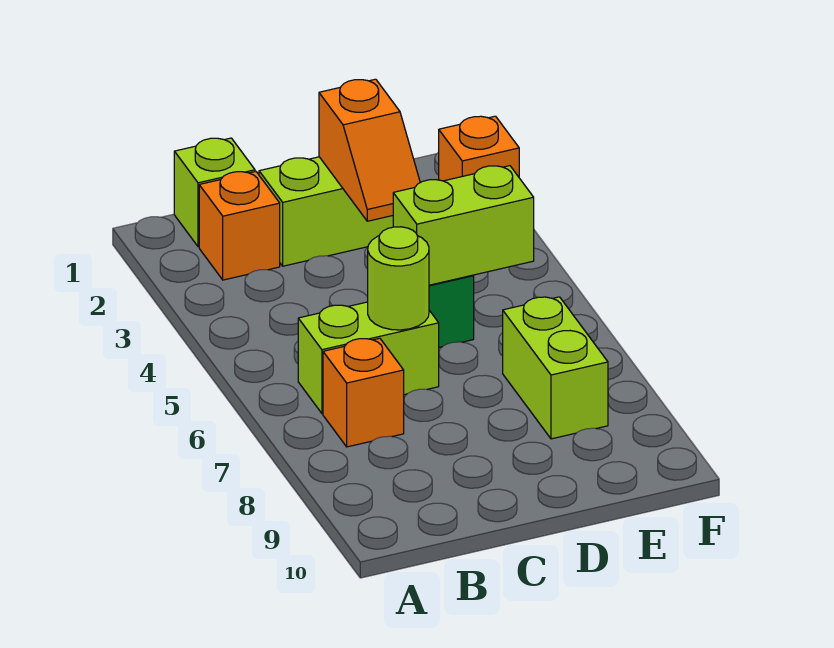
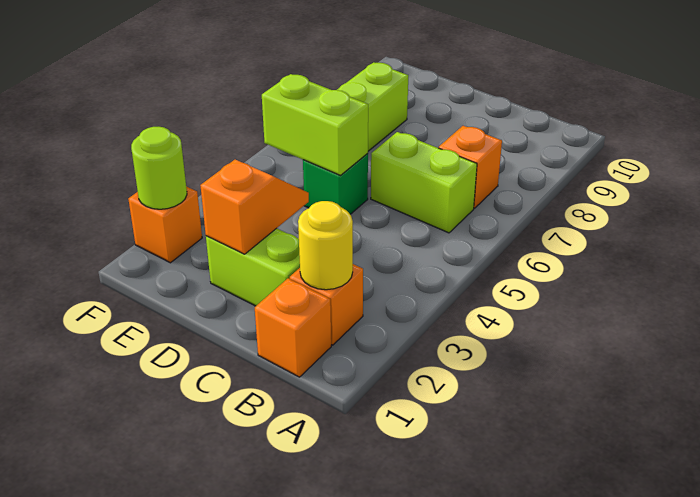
lime brick B1 level 1 -> orange brick B1 level 1
none -> yellow round brick B2 level 2
lime round brick C6 level 2 -> lime round brick F2 level 2

